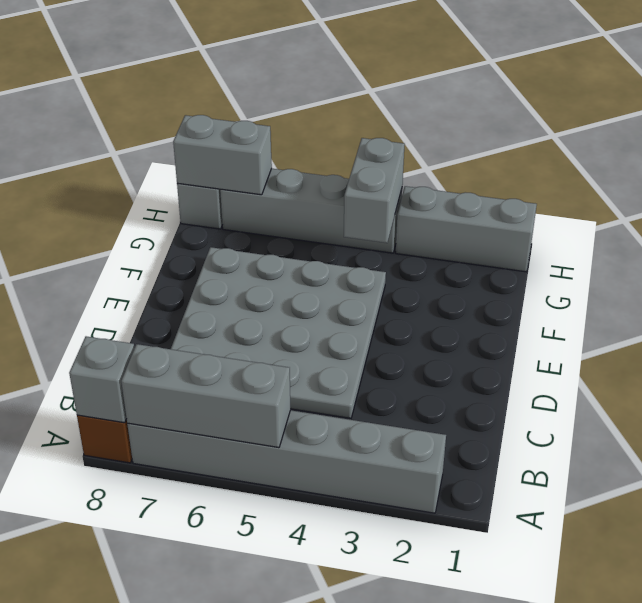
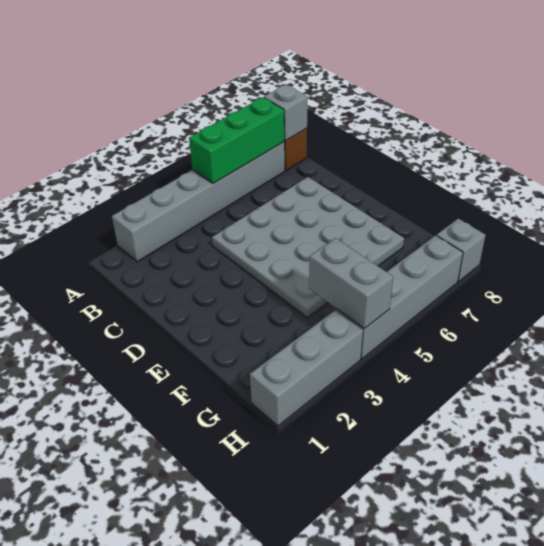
grey brick A5:A7 level 2 -> green brick A5:A7 level 2
grey brick H7:H8 level 2 -> none

